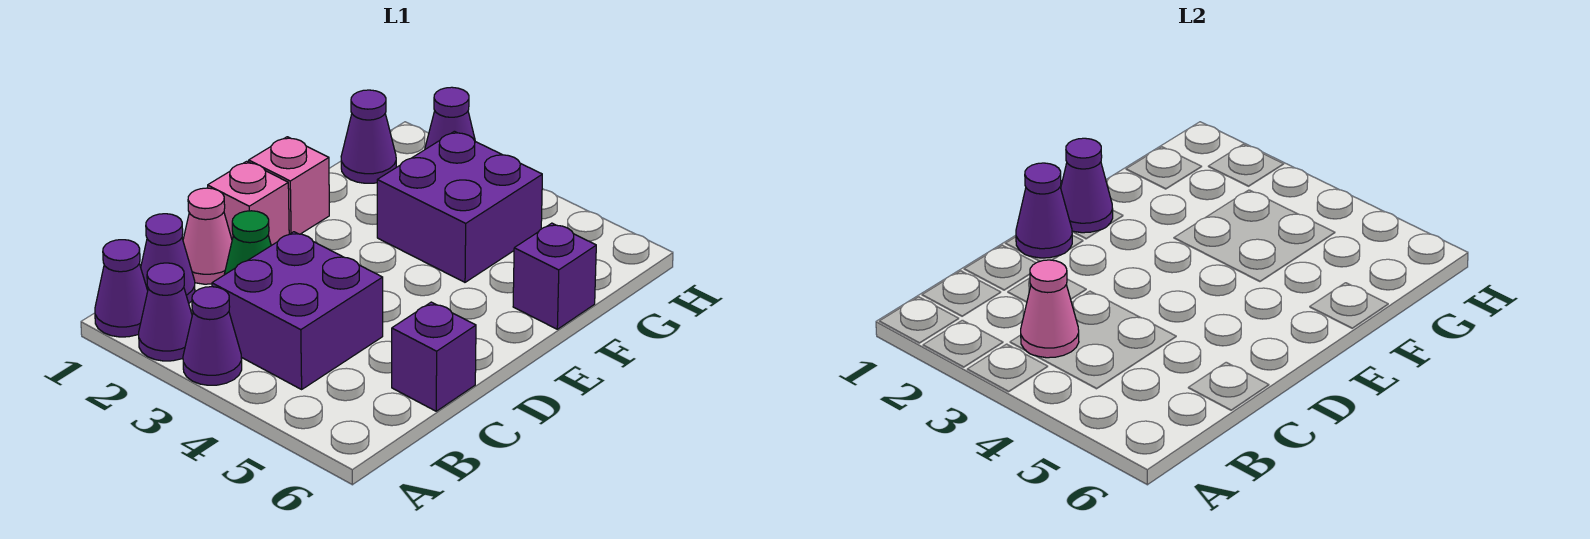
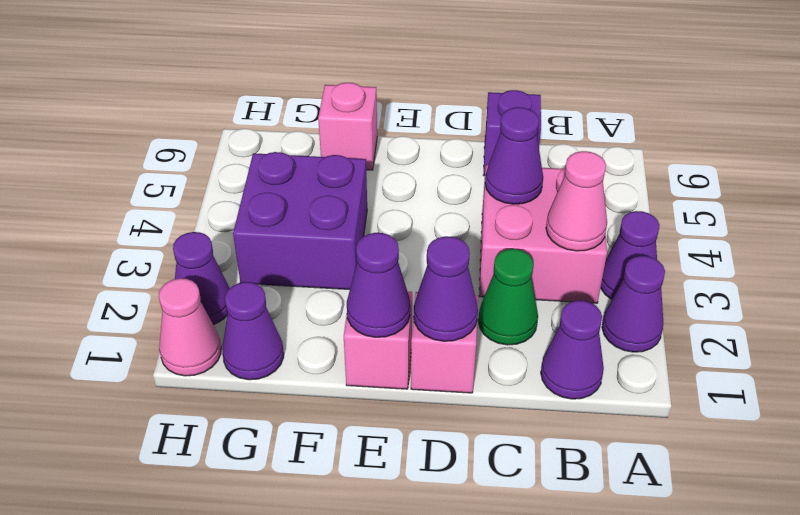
purple cone A1 level 1 -> purple cone C4 level 2
purple brick B3:C4 level 1 -> pink brick B3:C4 level 1
pink cone C1 level 1 -> pink cone H1 level 1
purple brick F6 level 1 -> pink brick F6 level 1

